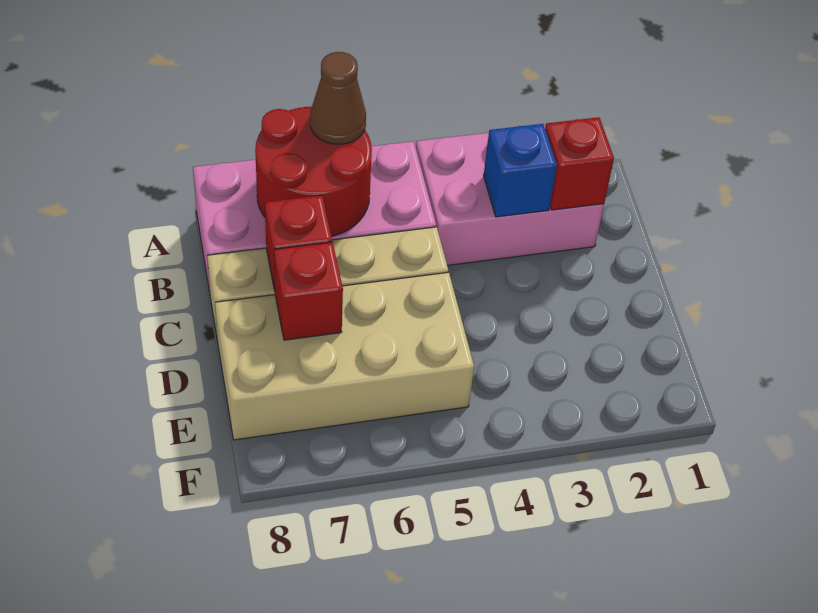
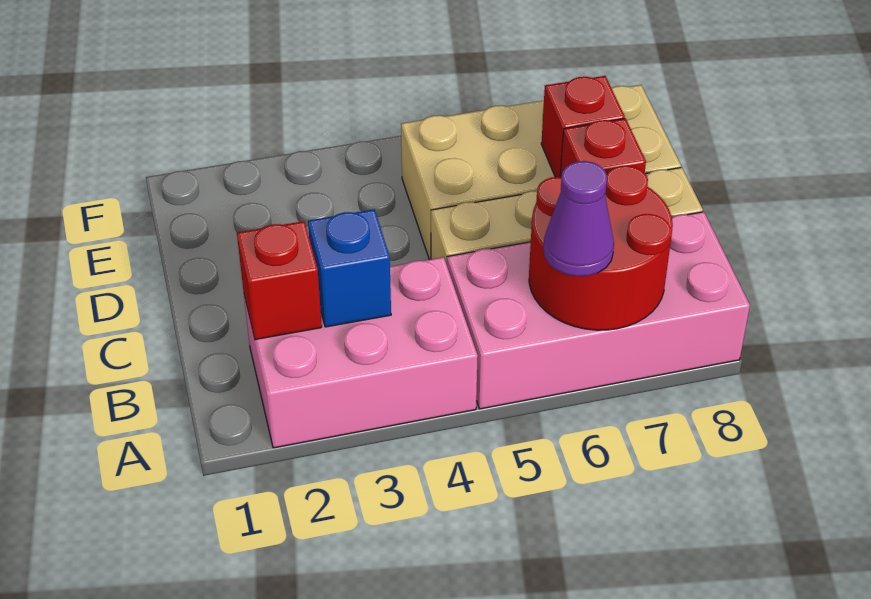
brown cone A6 level 3 -> purple cone A6 level 3

